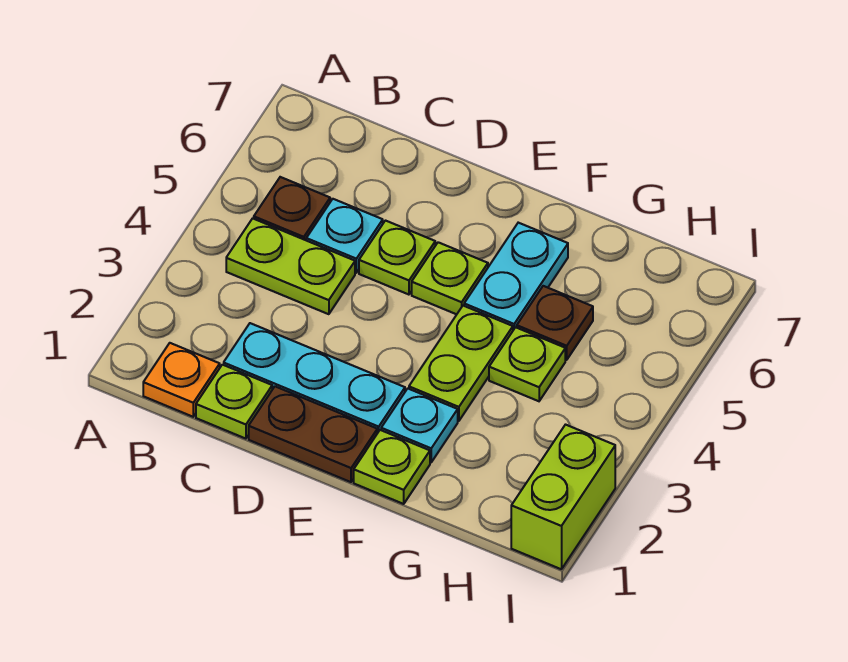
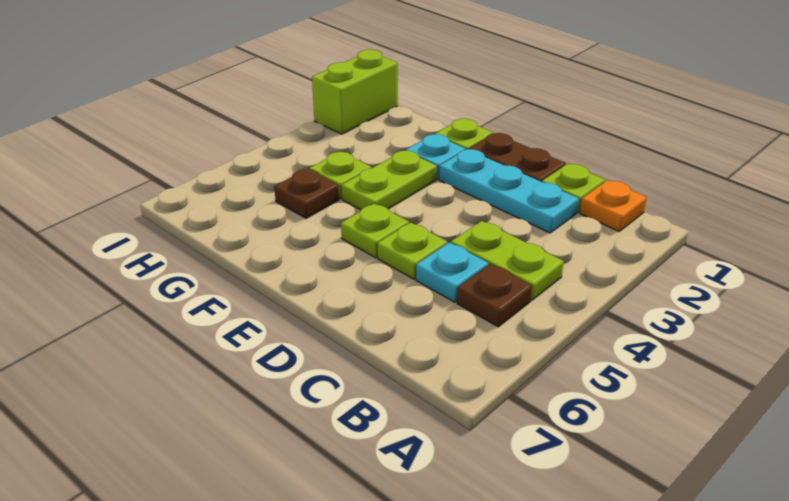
cyan plate F5:F6 level 1 -> none

